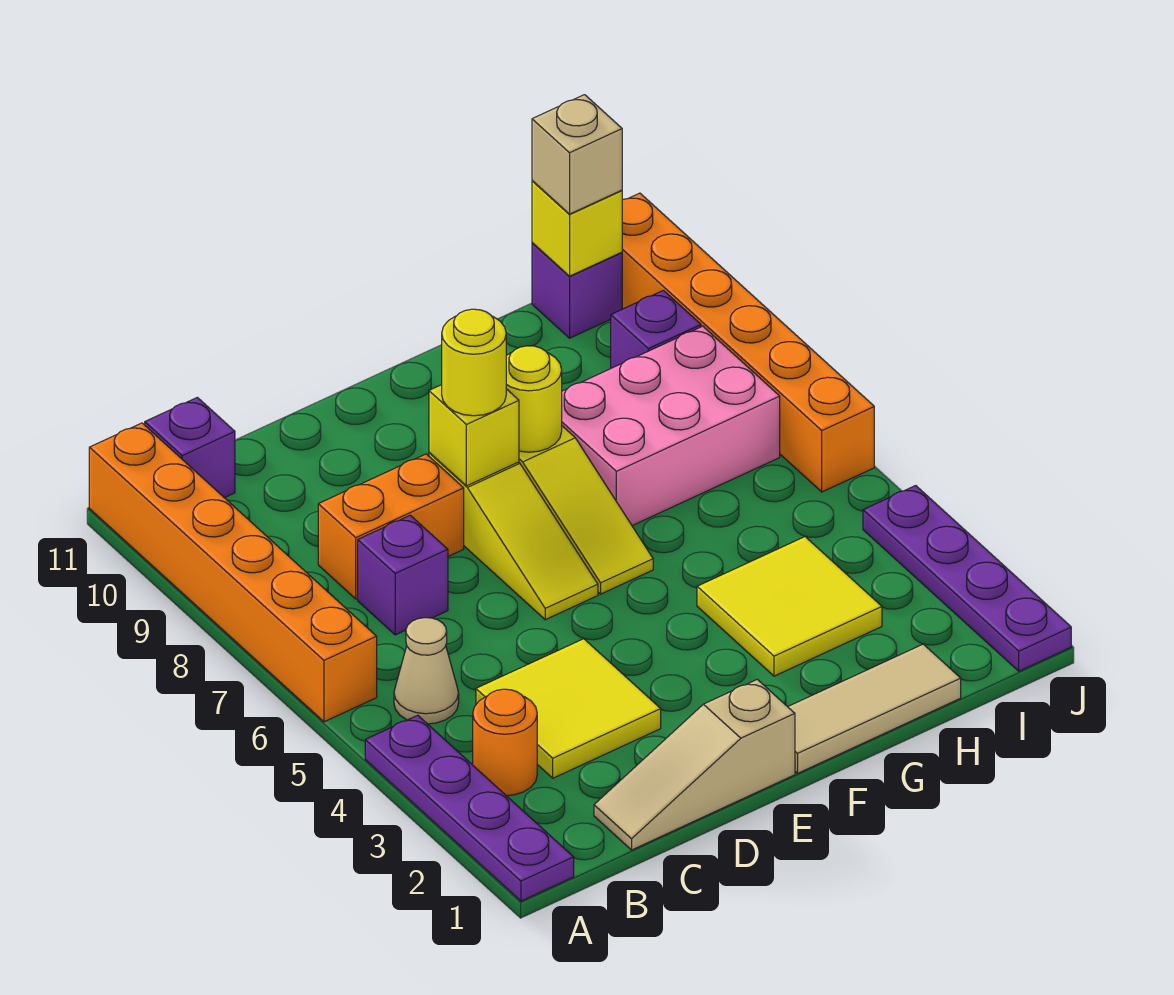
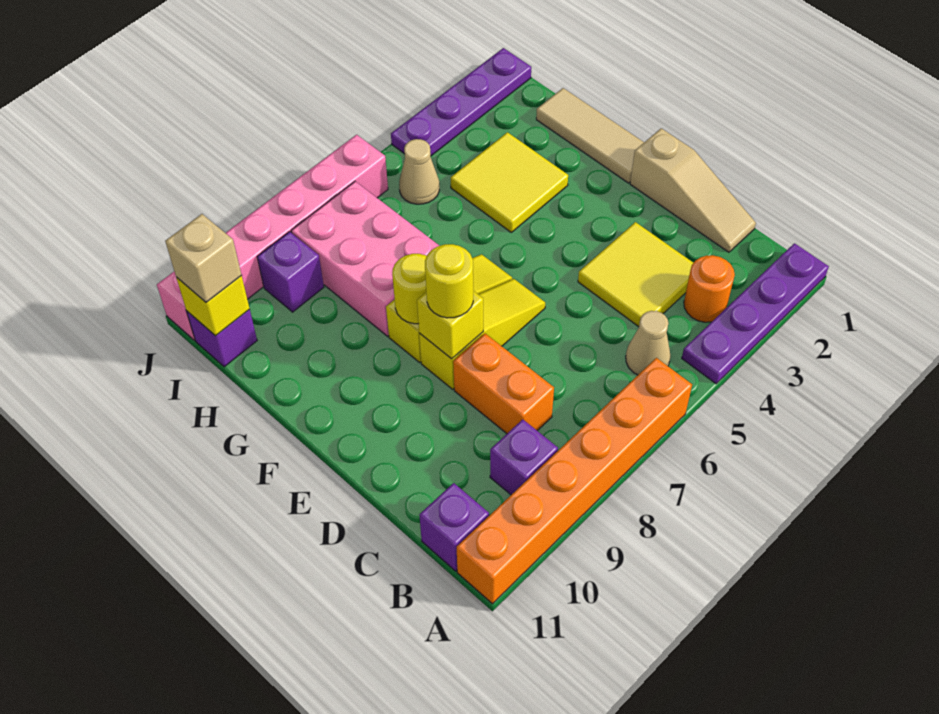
purple brick C7 level 1 -> purple brick B9 level 1
none -> tan cone I5 level 1
orange brick J6:J11 level 1 -> pink brick J6:J11 level 1

